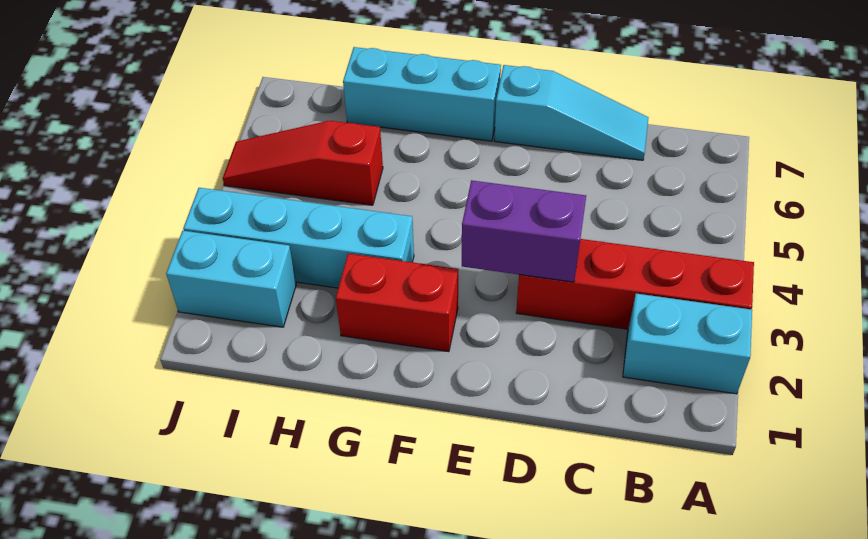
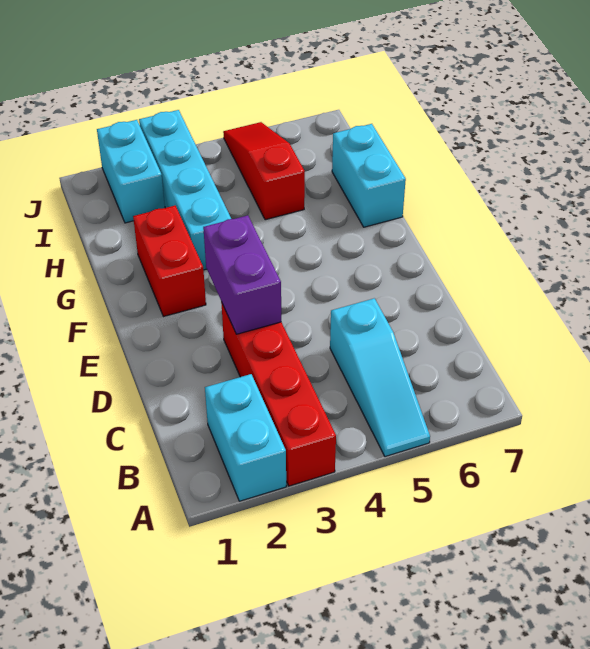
cyan slope C7:E7 level 1 top E -> cyan slope A5:C5 level 1 top C
cyan brick F7:H7 level 1 -> cyan brick G7:H7 level 1

